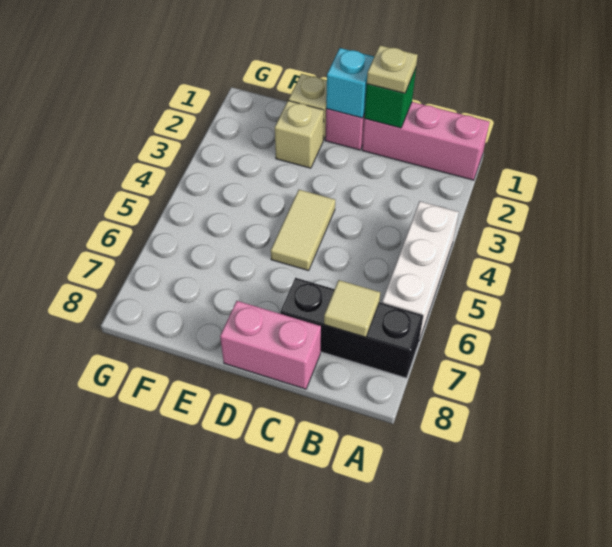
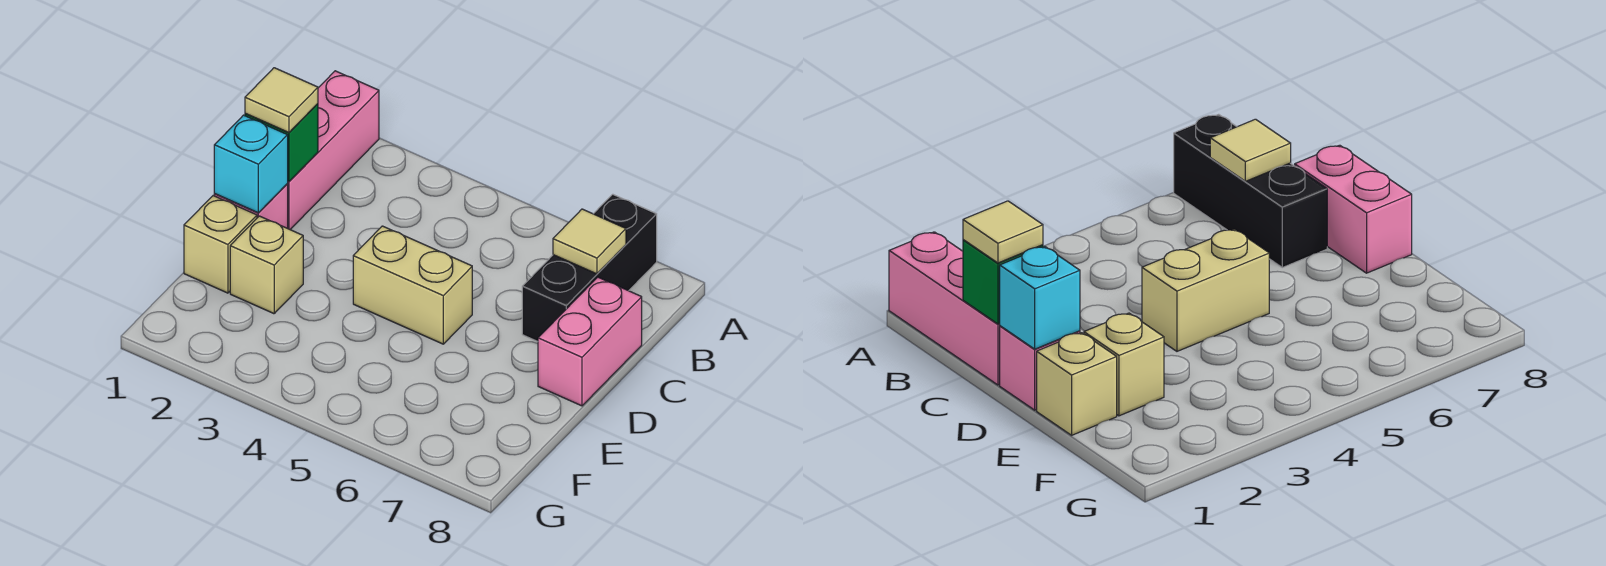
white brick A4:A6 level 1 -> none
tan plate C1 level 3 -> tan tile C1 level 3
tan tile D4:D5 level 1 -> tan brick D4:D5 level 1

